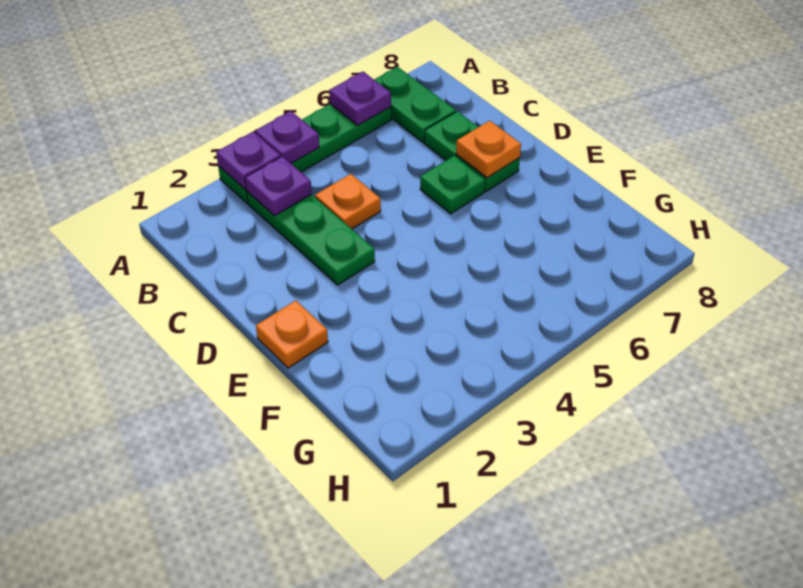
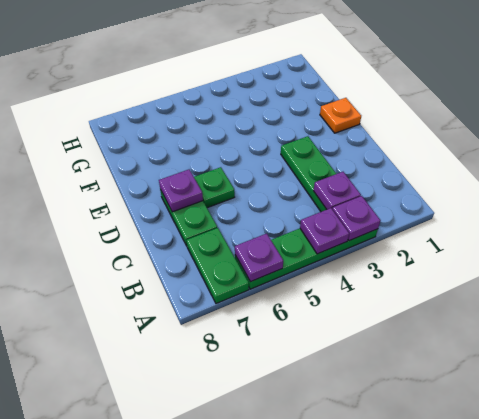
orange plate C4 level 1 -> none
orange plate D7 level 2 -> purple plate D7 level 2

